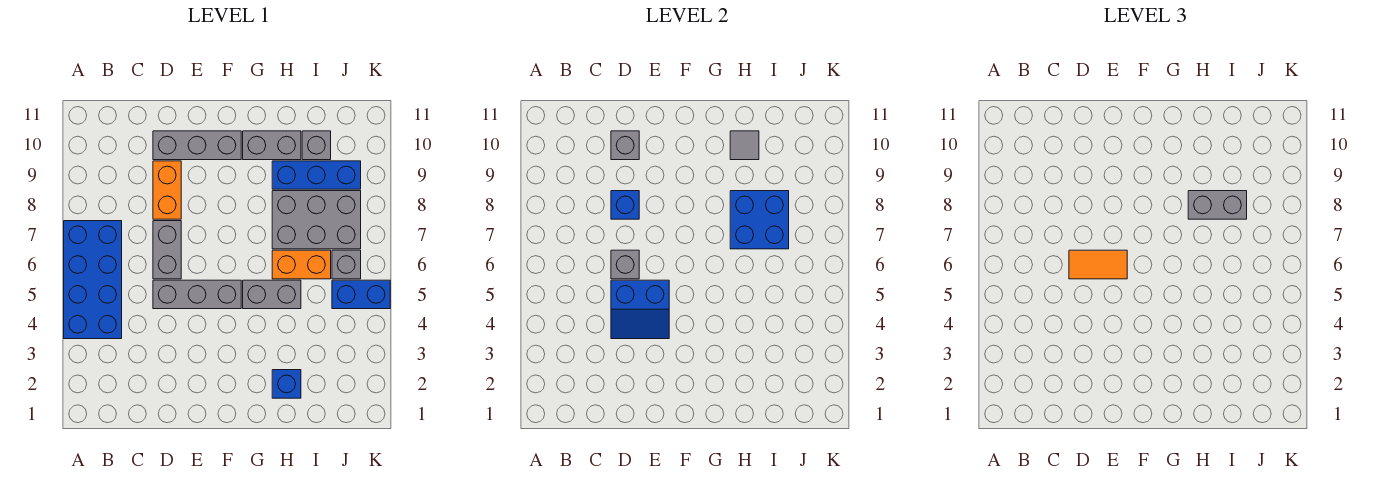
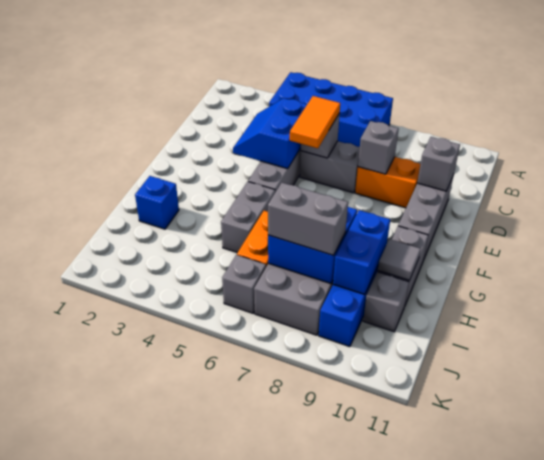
blue brick D8 level 2 -> grey brick D8 level 2
grey brick H8:I8 level 3 -> grey brick I7:I8 level 3
blue brick J5:K5 level 1 -> blue brick H9:I9 level 2

